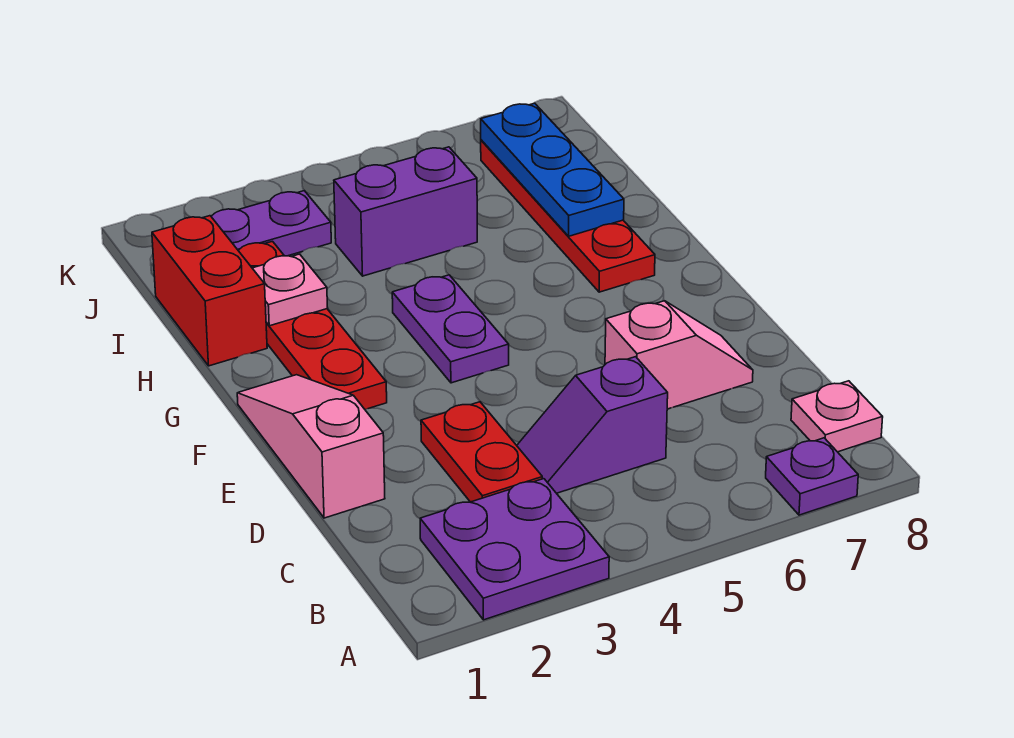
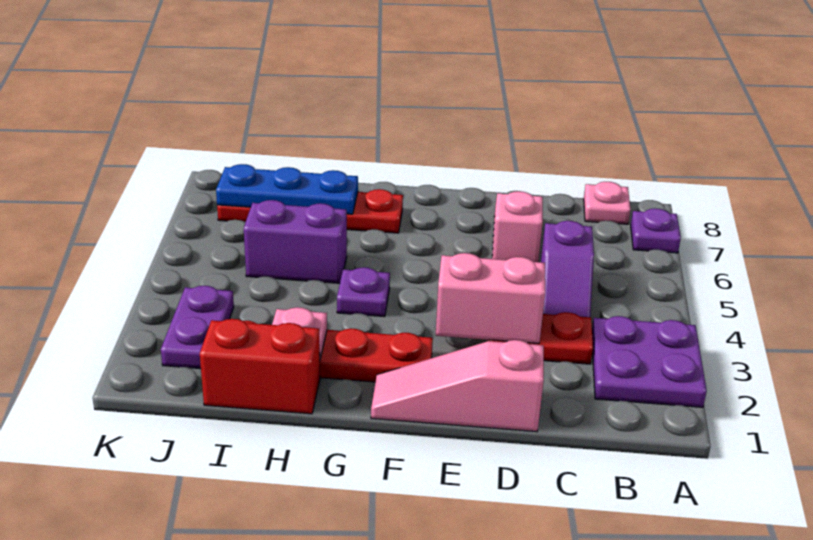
none -> pink brick D3:E3 level 2
purple plate F4:G4 level 1 -> purple plate G4 level 1
purple brick I4:I5 level 1 -> purple brick H5:I5 level 1

